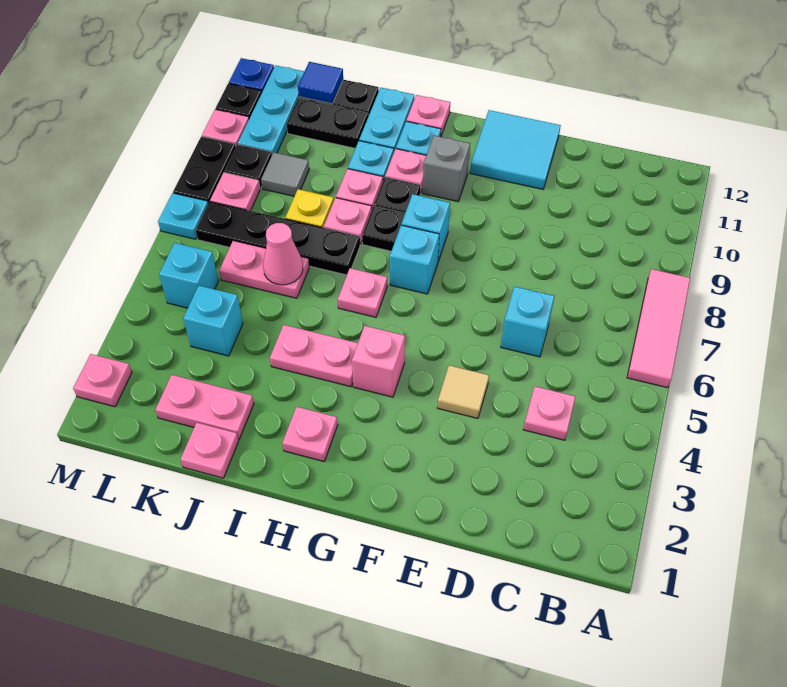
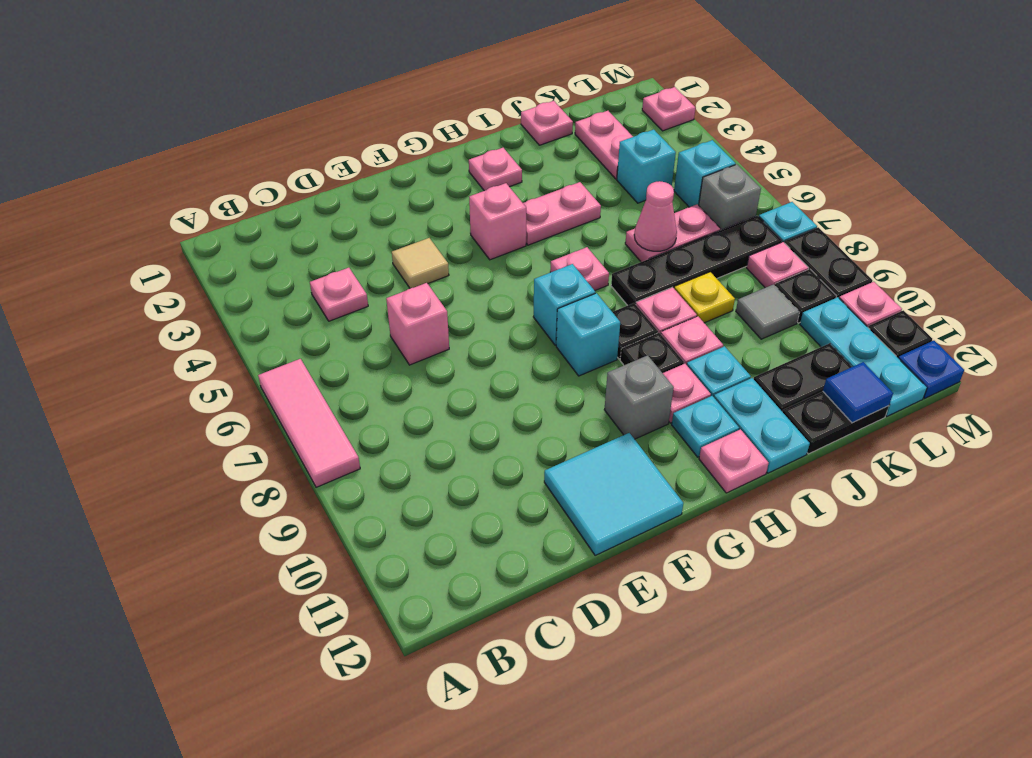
cyan brick D6 level 1 -> pink brick D6 level 1
pink plate J2:K2 level 1 -> pink plate K2:K3 level 1
none -> grey brick L6 level 1

